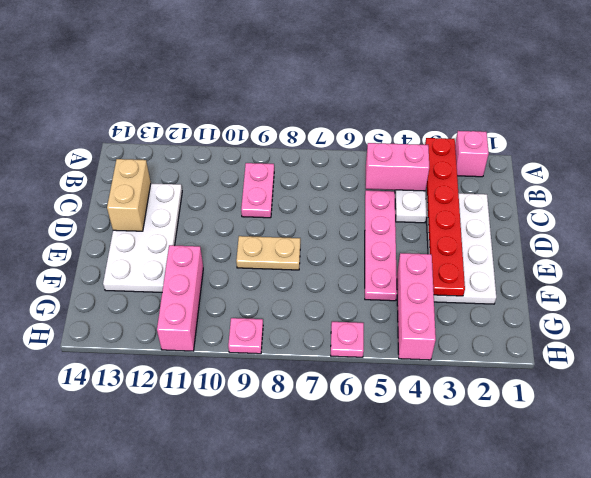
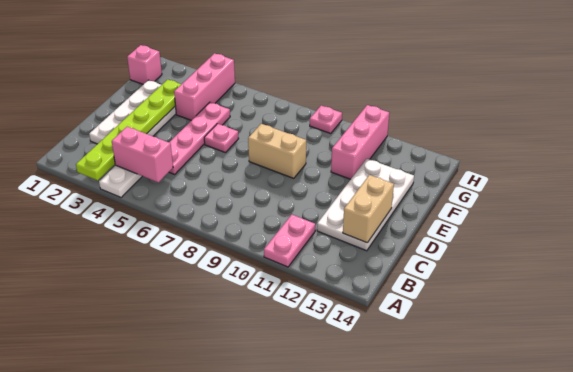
pink brick A2 level 1 -> pink brick G1 level 1
red plate A3:F3 level 2 -> lime plate A3:F3 level 2
pink plate B9:C9 level 1 -> pink plate A11:B11 level 1
tan plate E8:E9 level 1 -> tan brick E8:E9 level 1
pink plate H6 level 1 -> pink plate E6 level 1

